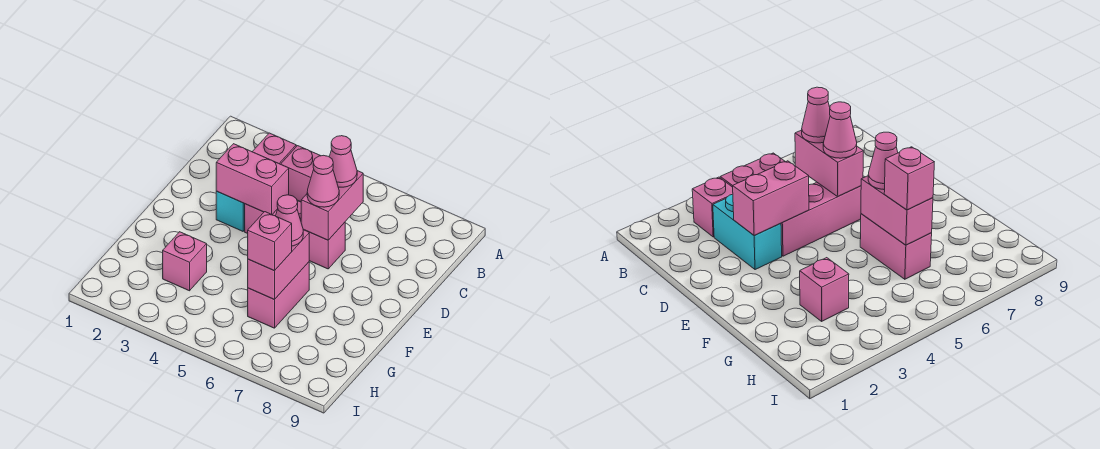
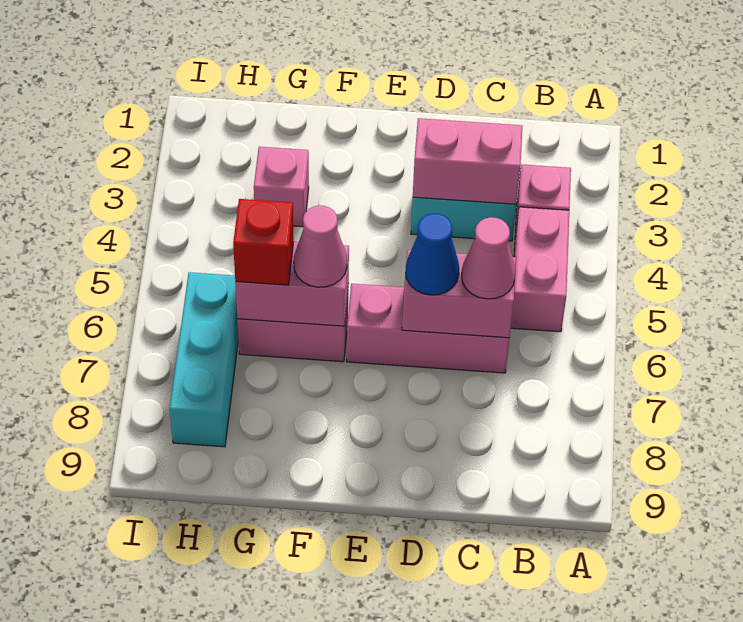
pink brick D3:D4 level 2 -> pink brick C3:D3 level 2
pink brick D4:D6 level 1 -> pink brick C6:E6 level 1
pink cone D6 level 3 -> blue cone D6 level 3
pink brick G6 level 3 -> red brick G6 level 3
none -> cyan brick H6:H8 level 1

